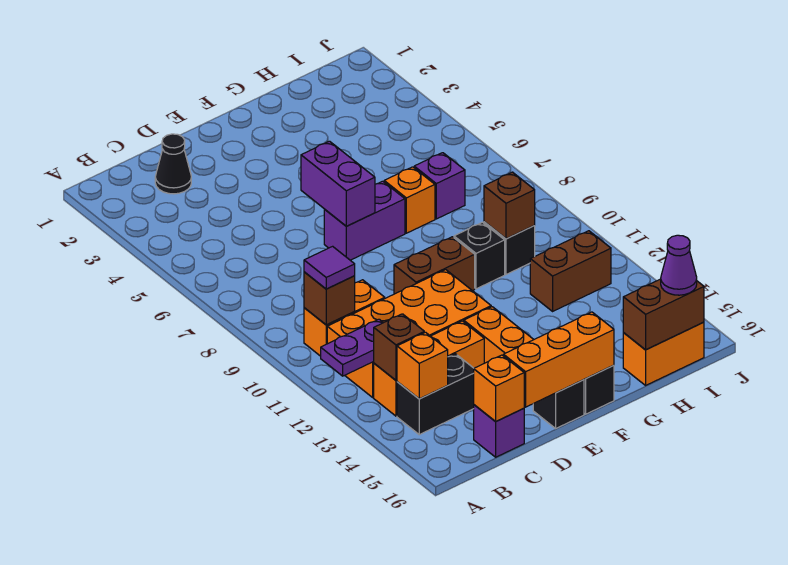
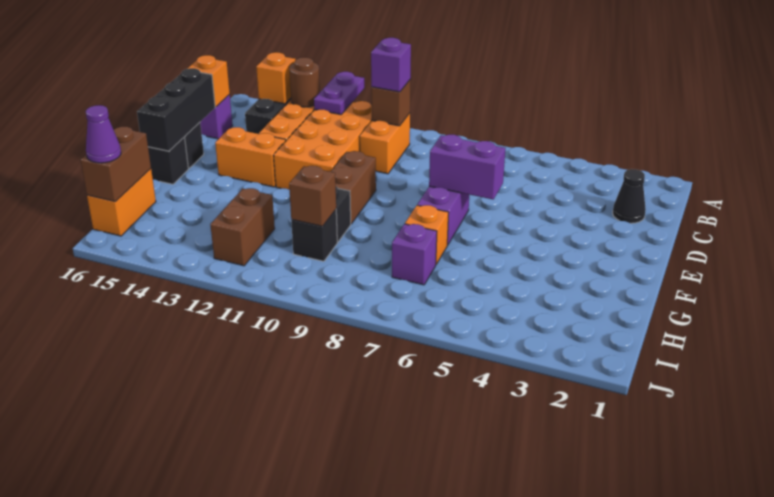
purple tile B10 level 3 -> purple brick B10 level 3
brown brick B13 level 2 -> brown round brick B13 level 2
orange brick D16:F16 level 2 -> black brick D16:F16 level 2

